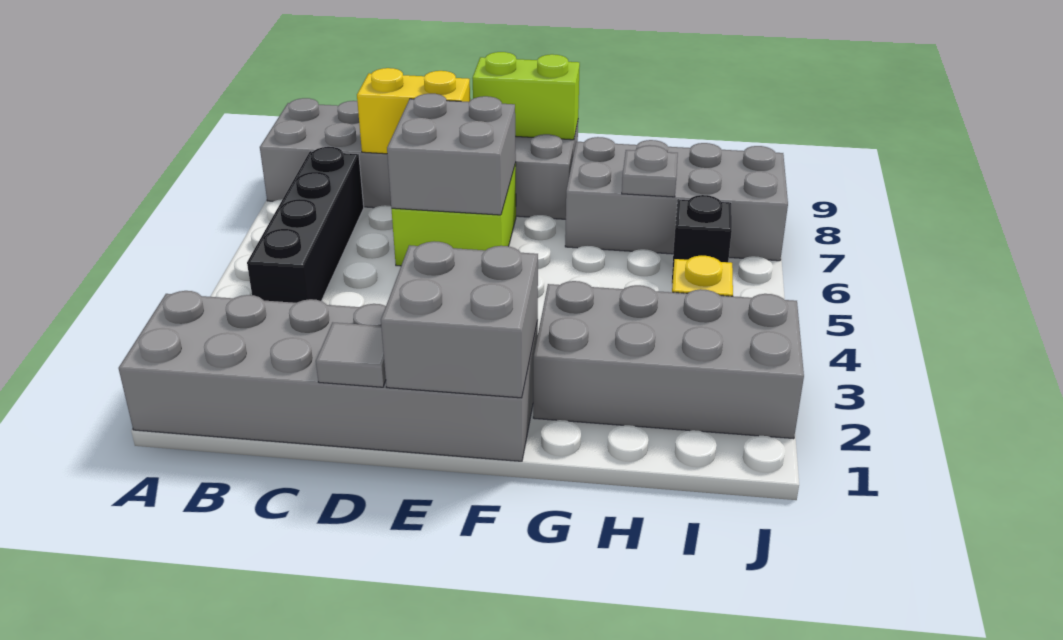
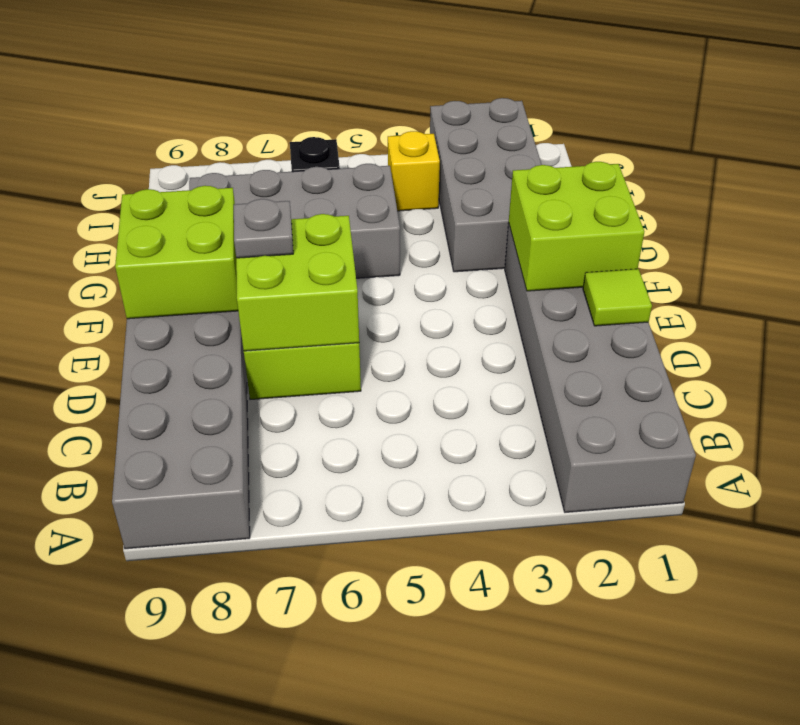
black brick B4:B7 level 1 -> none
yellow brick C8:D8 level 2 -> none
grey tile D1 level 2 -> lime tile D1 level 2
grey brick D6:E7 level 2 -> lime brick D6:E7 level 2
grey brick E1:F2 level 2 -> lime brick E1:F2 level 2
lime brick E9:F9 level 2 -> lime brick E8:F9 level 2
grey brick G7:J8 level 1 -> grey brick G5:H8 level 1
grey plate H7 level 2 -> grey plate E7 level 3

